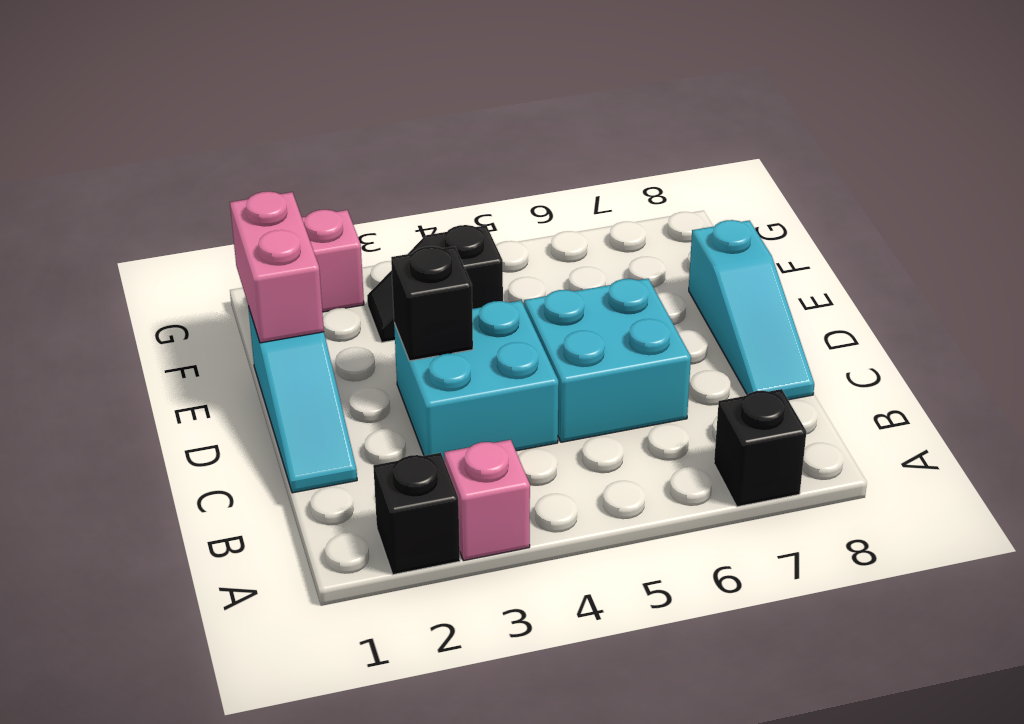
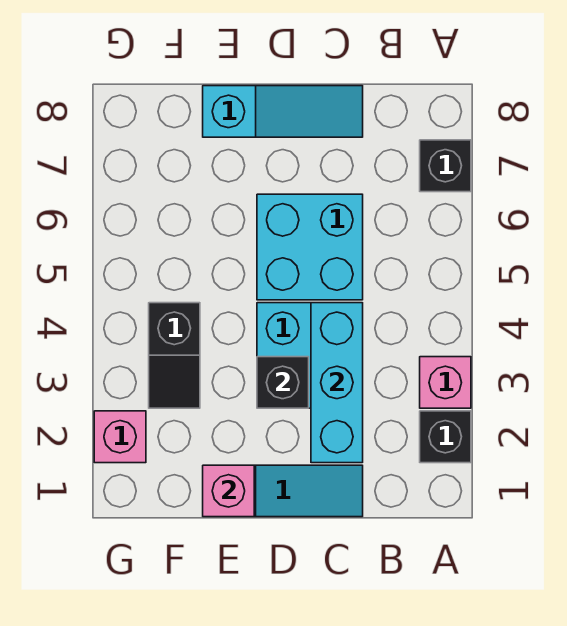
none -> cyan brick C2:C4 level 2
pink brick E1:F1 level 2 -> pink brick E1 level 2

